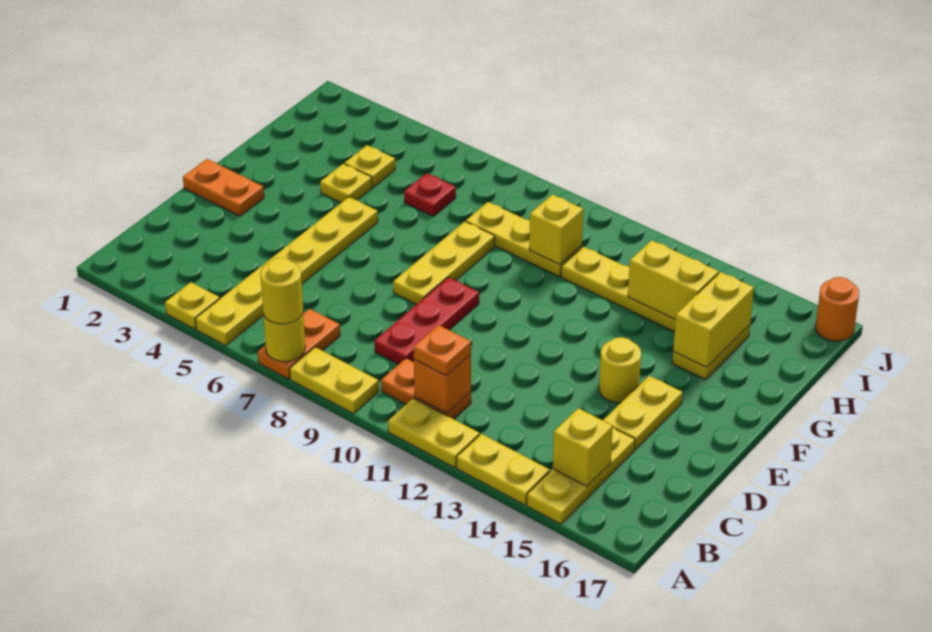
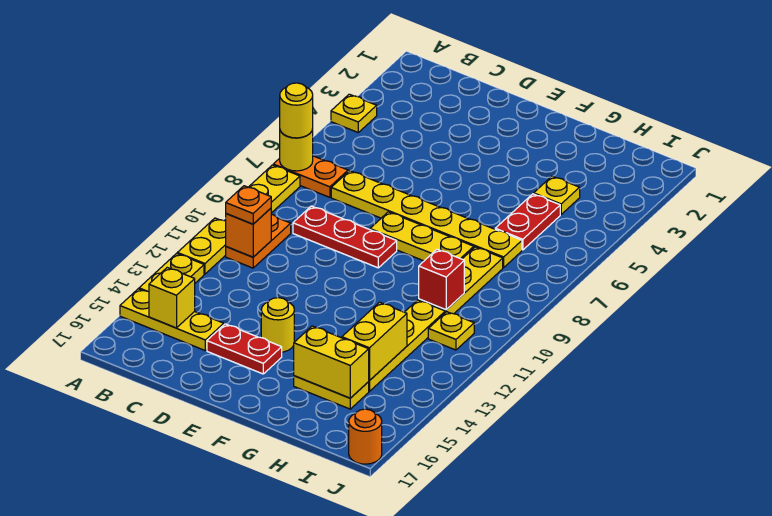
yellow plate A5:F5 level 1 -> yellow plate C7:H7 level 1
yellow plate D15:E15 level 1 -> red plate D15:E15 level 1
orange plate E1:E2 level 1 -> none
yellow plate G4 level 1 -> yellow plate I11 level 1
red plate H6 level 1 -> red plate H5:H6 level 1
yellow brick H10 level 2 -> red brick H10 level 2

